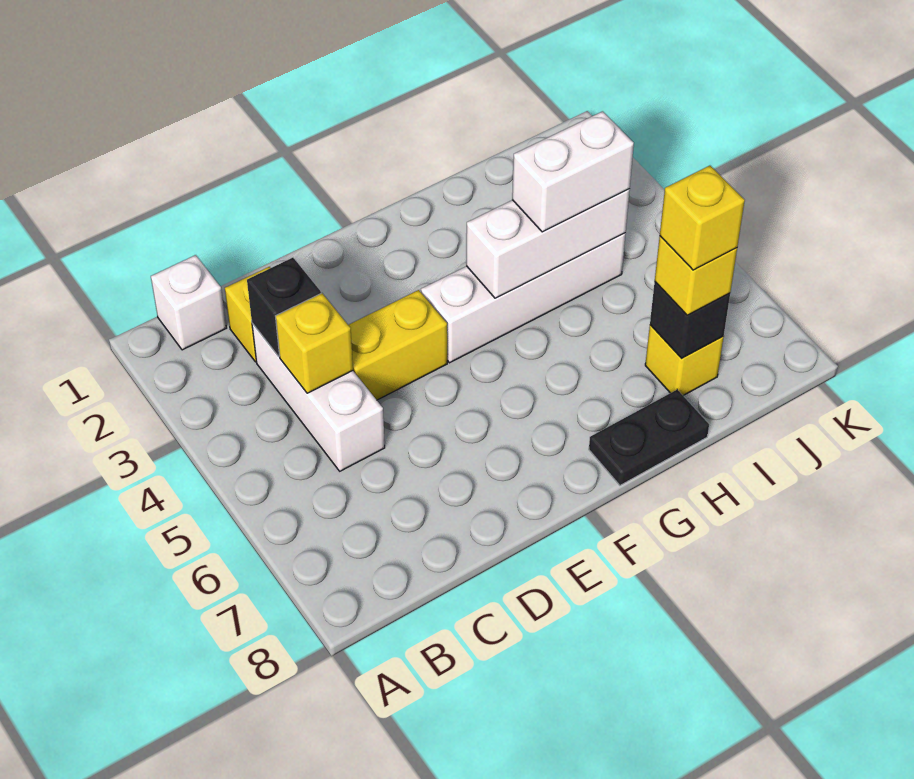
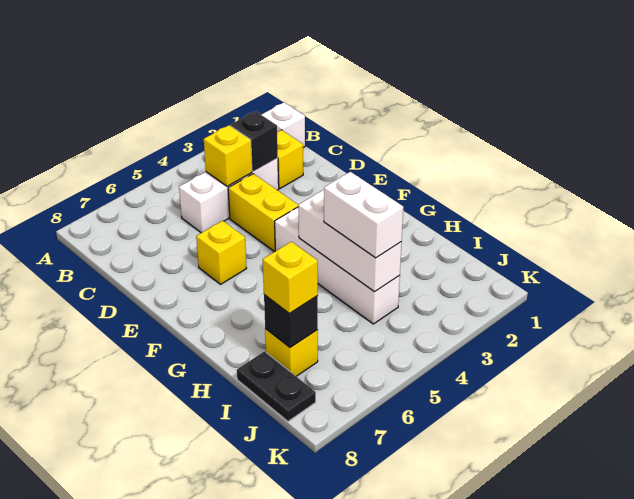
black plate G8:H8 level 1 -> black plate I8:J8 level 1
yellow brick I7 level 4 -> yellow brick E6 level 1

